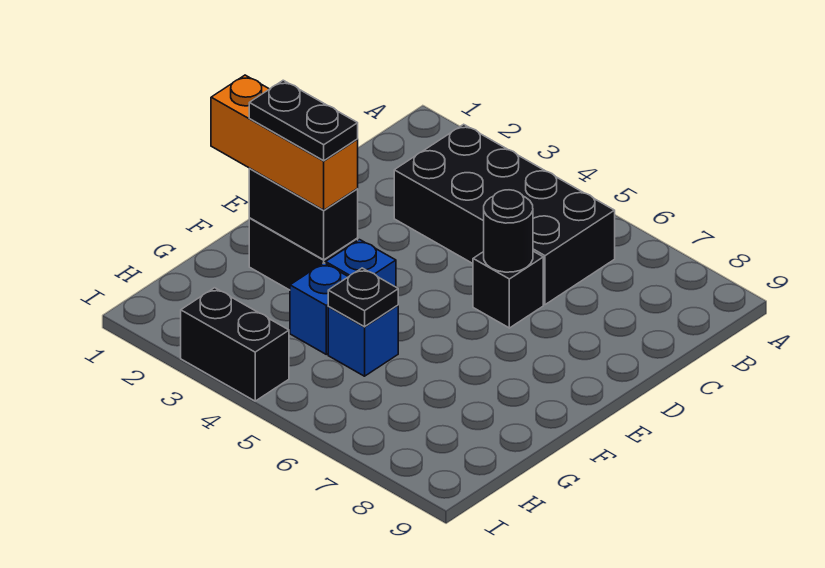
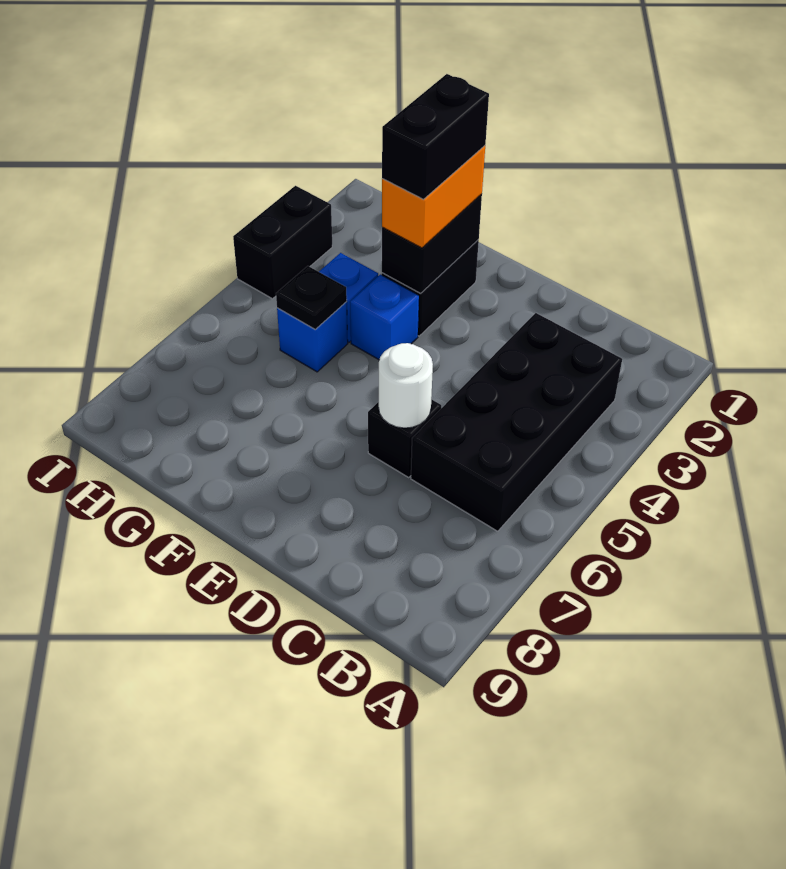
black round brick D6 level 2 -> white round brick D6 level 2
orange brick F1:F3 level 3 -> orange brick F2:F3 level 3
black plate F2:F3 level 4 -> black brick F2:F3 level 4

